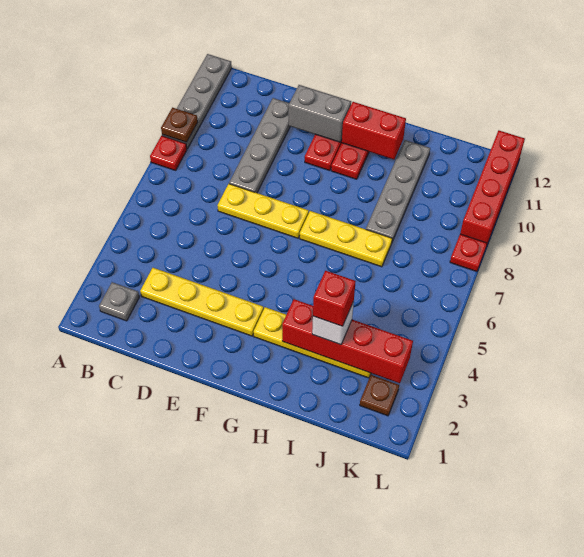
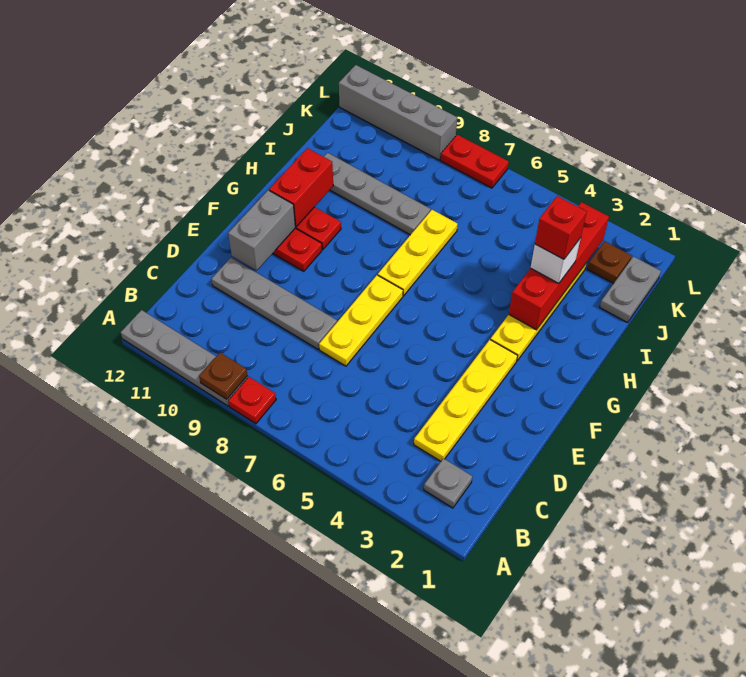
none -> grey plate J1:K1 level 1
red plate L8 level 1 -> red plate L7:L8 level 1
red brick L9:L12 level 1 -> grey brick L9:L12 level 1

